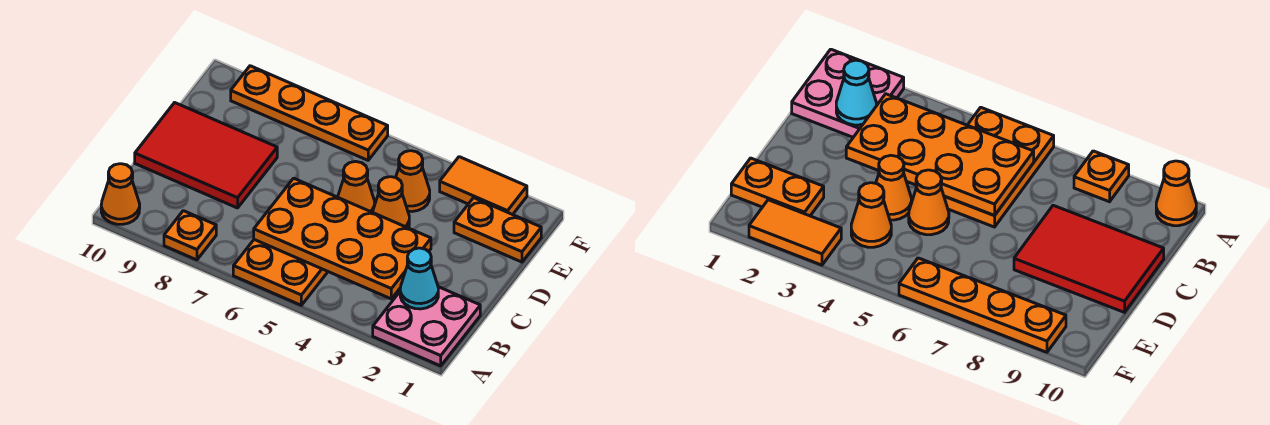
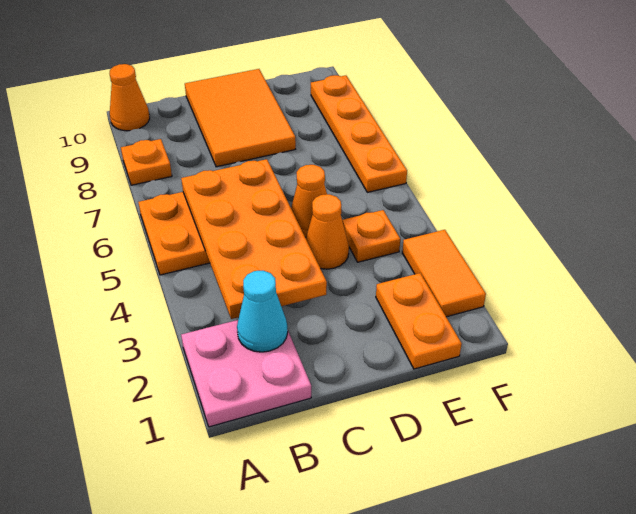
red tile C8:D10 level 1 -> orange tile C8:D10 level 1
orange cone E4 level 1 -> orange plate E4 level 1

